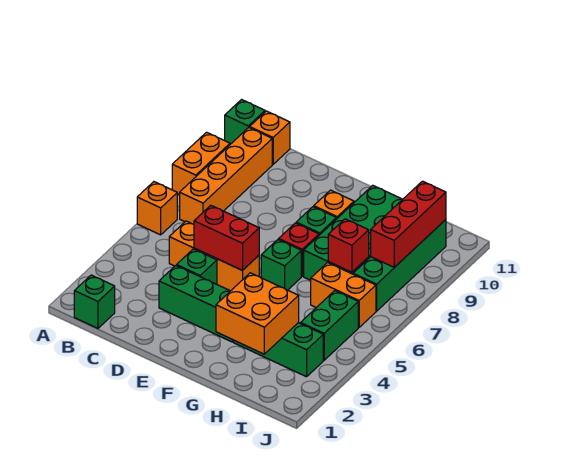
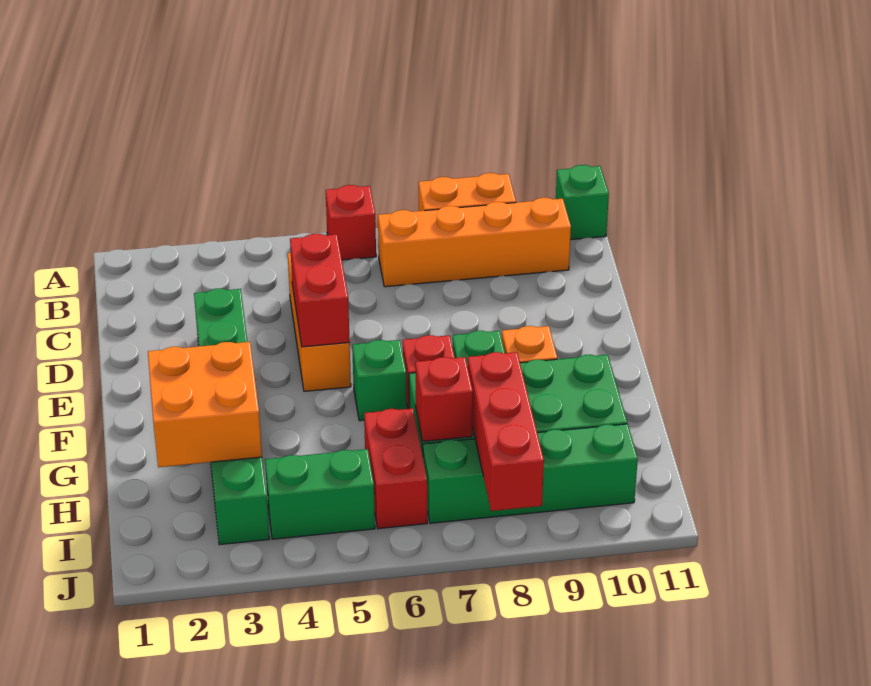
orange brick A6 level 1 -> red brick A6 level 1
green brick B1 level 1 -> none
orange brick B11 level 1 -> none
green brick D4 level 1 -> none
orange brick H6:I6 level 1 -> red brick H6:I6 level 1
red brick I8:I10 level 2 -> red brick H8:J8 level 2

